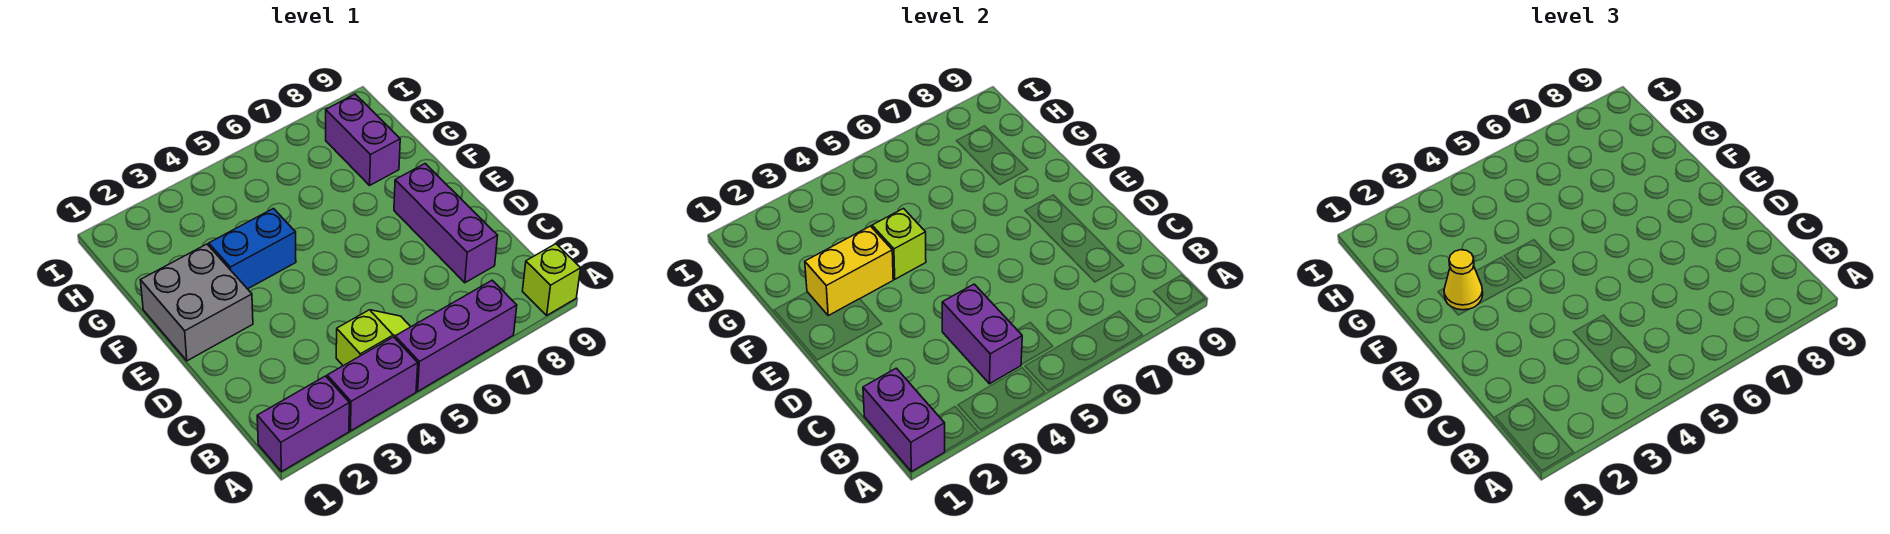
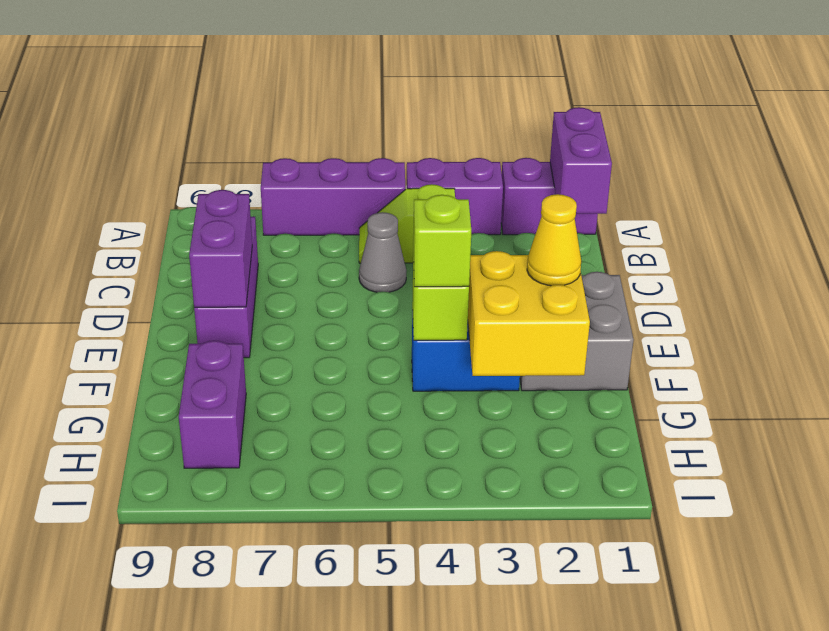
lime brick A9 level 1 -> lime brick F4 level 3
purple brick B4:C4 level 2 -> purple brick D8:E8 level 2
none -> grey cone C5 level 1
yellow brick F2:F3 level 2 -> yellow brick F2:G3 level 2

